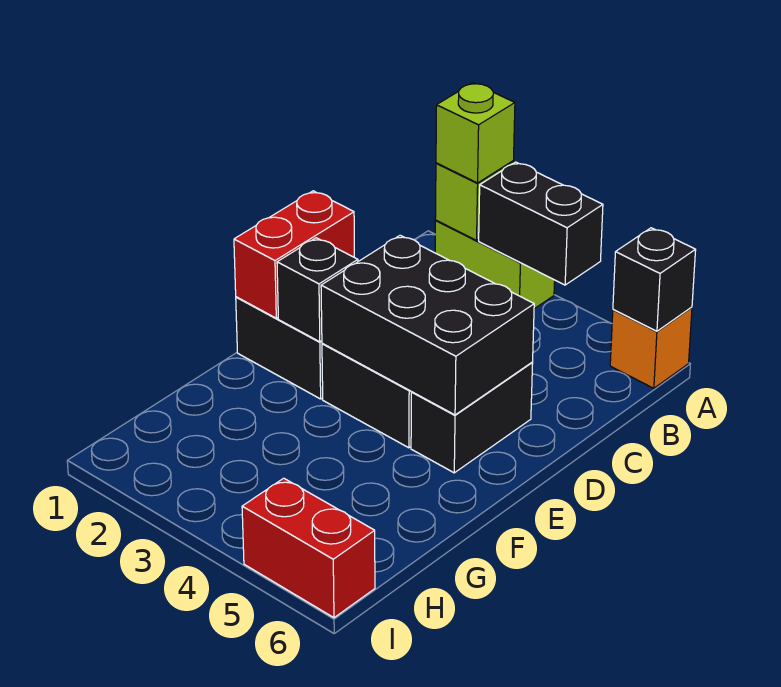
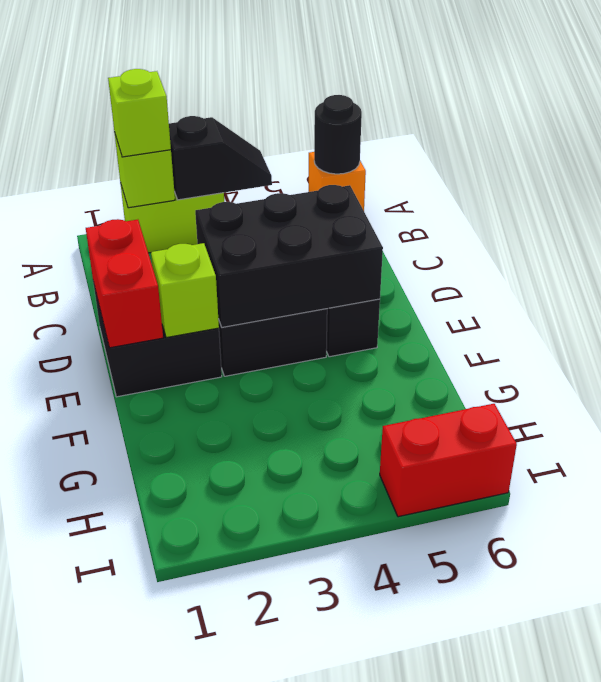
black brick A3:A4 level 2 -> black slope A3:A4 level 2 top 3
black brick A6 level 2 -> black round brick A6 level 2
black brick E2 level 2 -> lime brick E2 level 2

